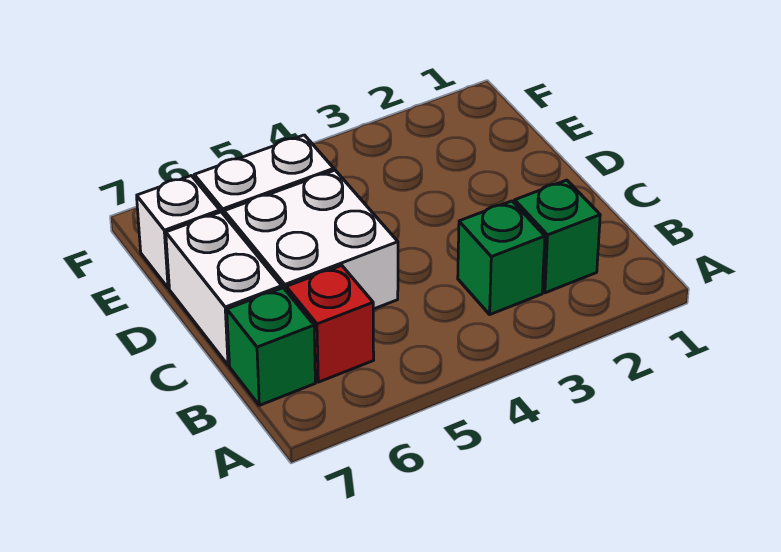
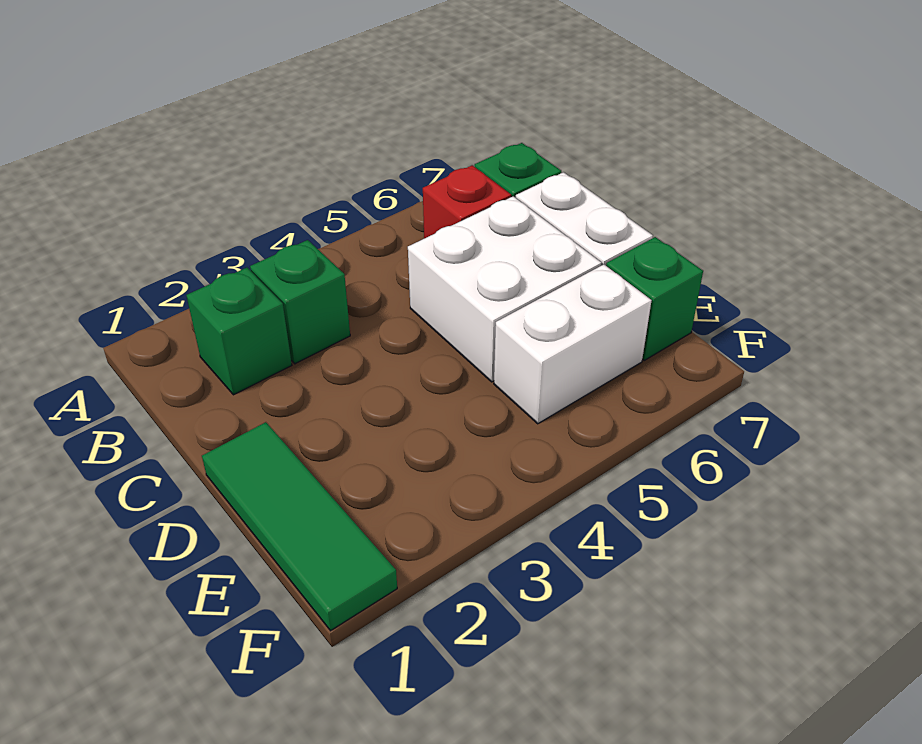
none -> green tile D1:F1 level 1
white brick E7 level 1 -> green brick E7 level 1

